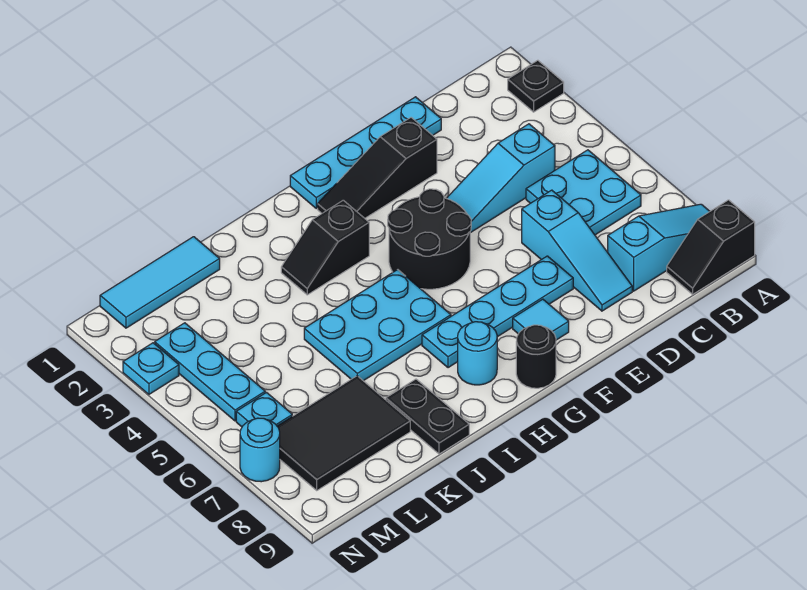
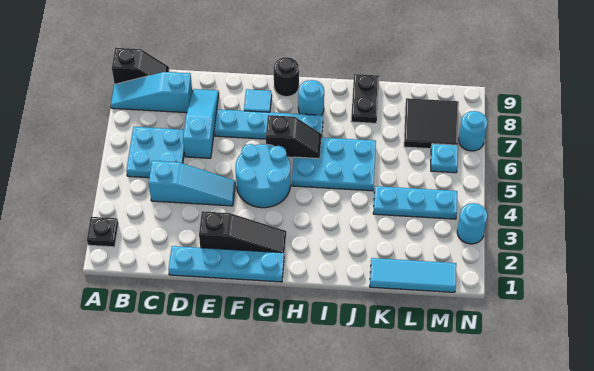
black round brick F4:G5 level 1 -> cyan round brick F4:G5 level 1
black slope H3:I3 level 1 top H -> black slope G6:H6 level 2 top G
black tile K7:M8 level 1 -> black tile L7:M8 level 1
cyan plate M3:M5 level 1 -> cyan plate K4:M4 level 1
cyan plate N3 level 1 -> cyan round brick N3 level 1

